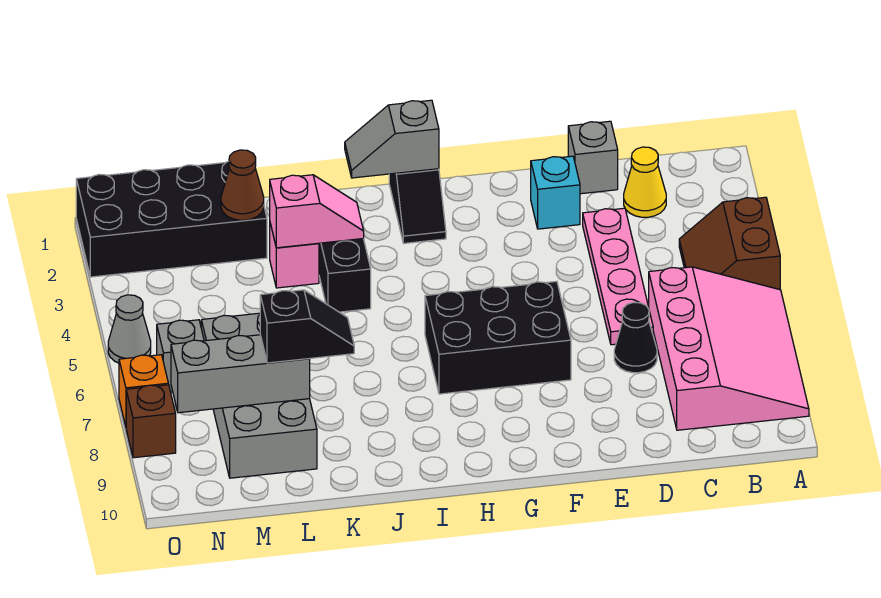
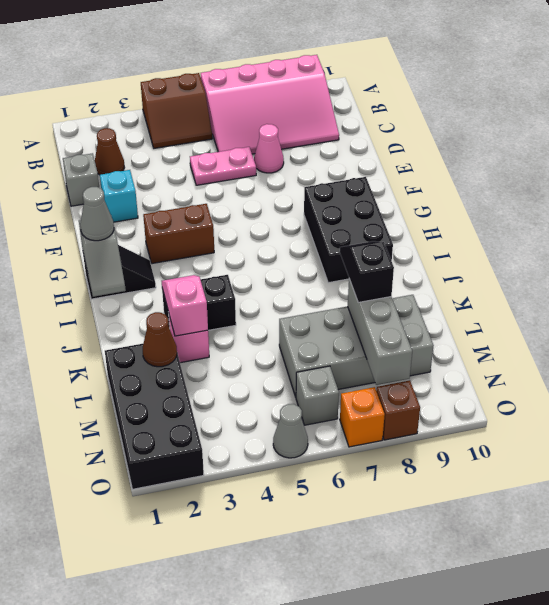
pink slope A6:C9 level 1 top C -> pink slope A6:C9 level 1 top A
yellow cone C2 level 1 -> brown cone C2 level 1
pink plate D3:D6 level 1 -> pink plate D5:D6 level 1
black cone D7 level 1 -> pink cone D7 level 1
black brick F6:H7 level 1 -> black brick G8:I9 level 1
none -> brown brick G3:G4 level 1
none -> grey cone H1 level 3

